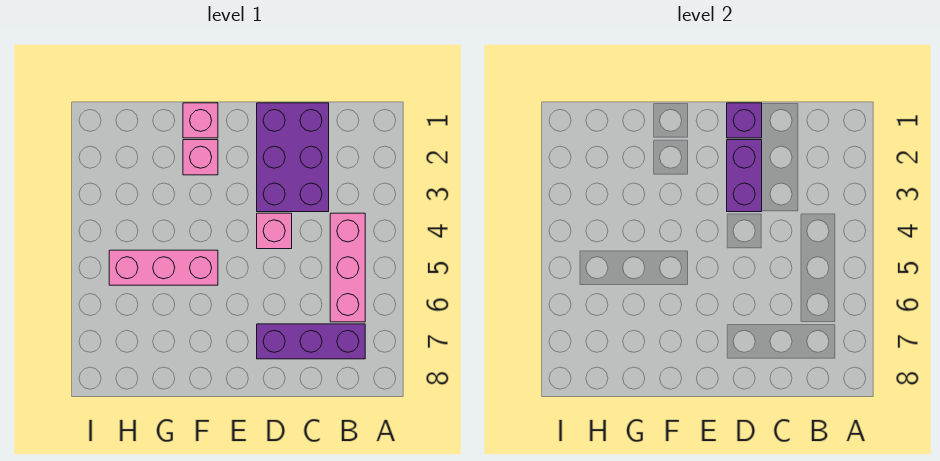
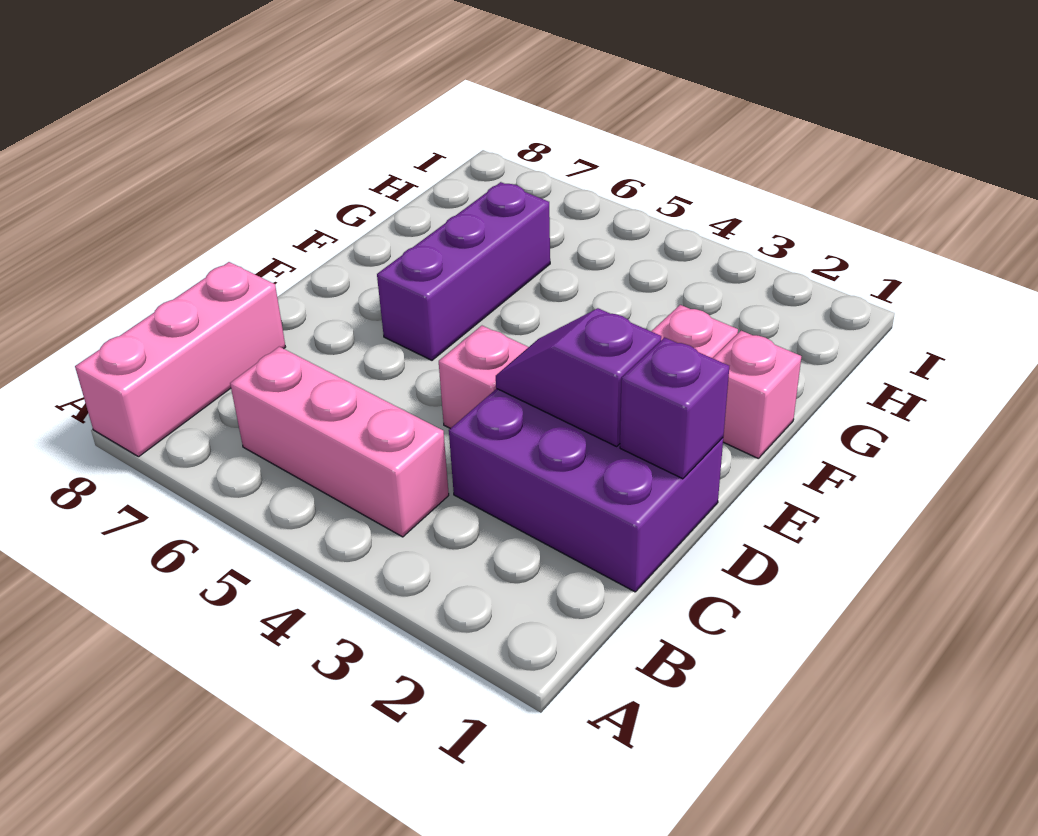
purple brick B7:D7 level 1 -> purple brick E6:G6 level 1
purple brick D2:D3 level 2 -> purple slope D2:D3 level 2 top 2
pink brick F5:H5 level 1 -> pink brick A8:C8 level 1

